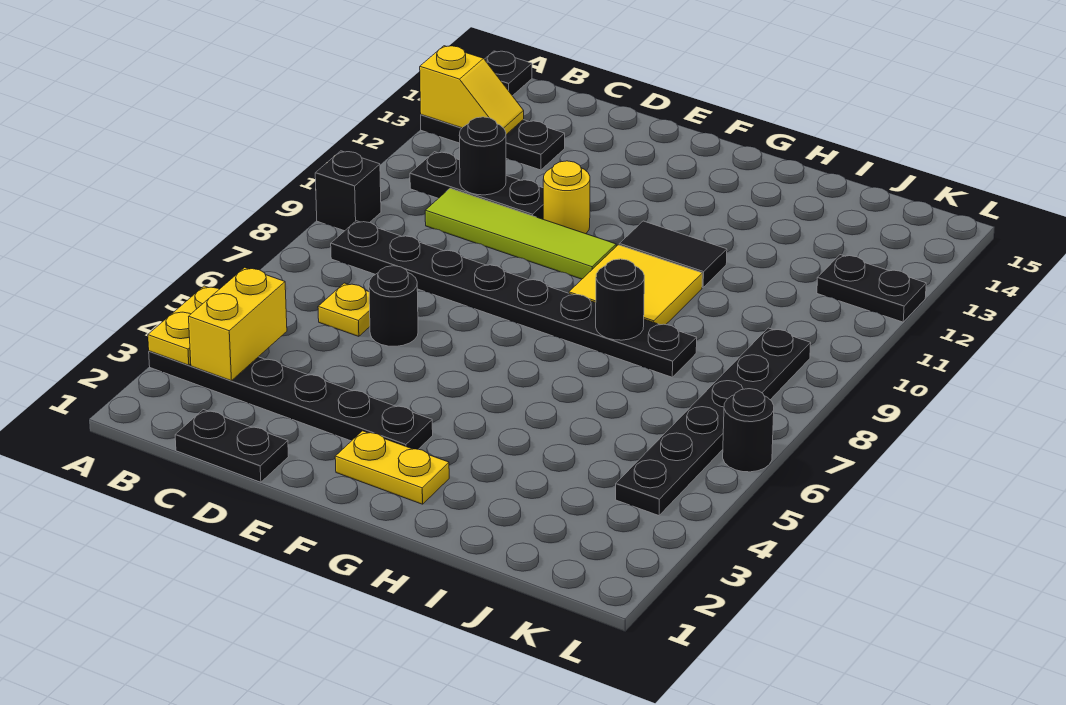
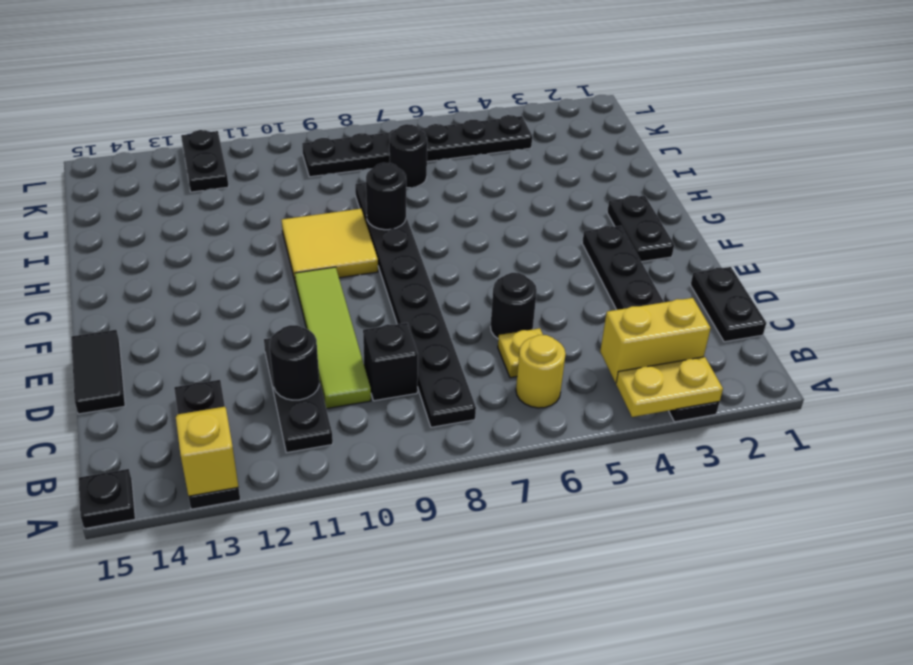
black brick A9 level 1 -> black brick C9 level 1
yellow round brick E11 level 1 -> yellow round brick B6 level 1
yellow plate F2:G2 level 1 -> black plate F2:G2 level 1
black tile G11:H11 level 1 -> black tile D15:E15 level 1
black round brick L6 level 1 -> black round brick J7 level 1

